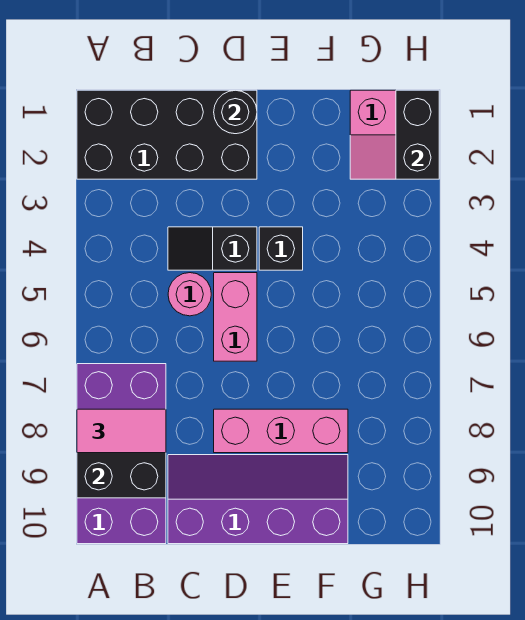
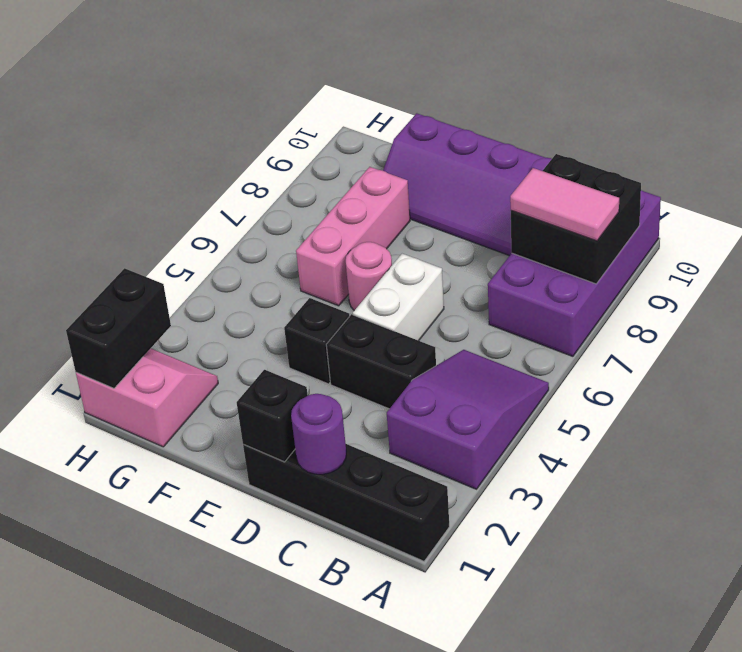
black brick A1:D2 level 1 -> black brick A1:D1 level 1
none -> purple slope A3:B5 level 1 top 3
none -> purple round brick C1 level 2
black slope C4:D4 level 1 top D -> black brick C4:D4 level 1
pink round brick C5 level 1 -> pink round brick E6 level 1
black round brick D1 level 2 -> black brick D1 level 2
pink brick D5:D6 level 1 -> white brick D5:D6 level 1
pink brick D8:F8 level 1 -> pink brick F6:F8 level 1

